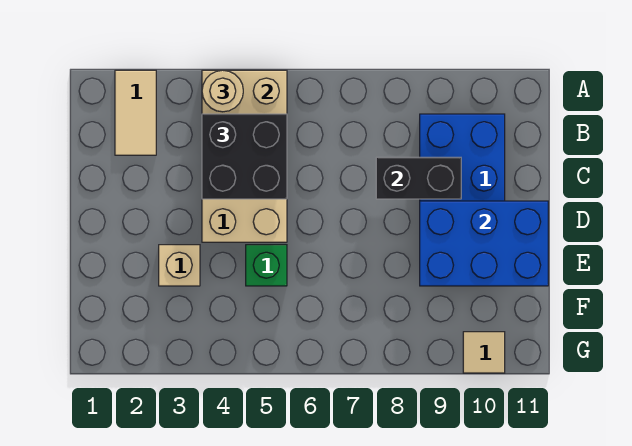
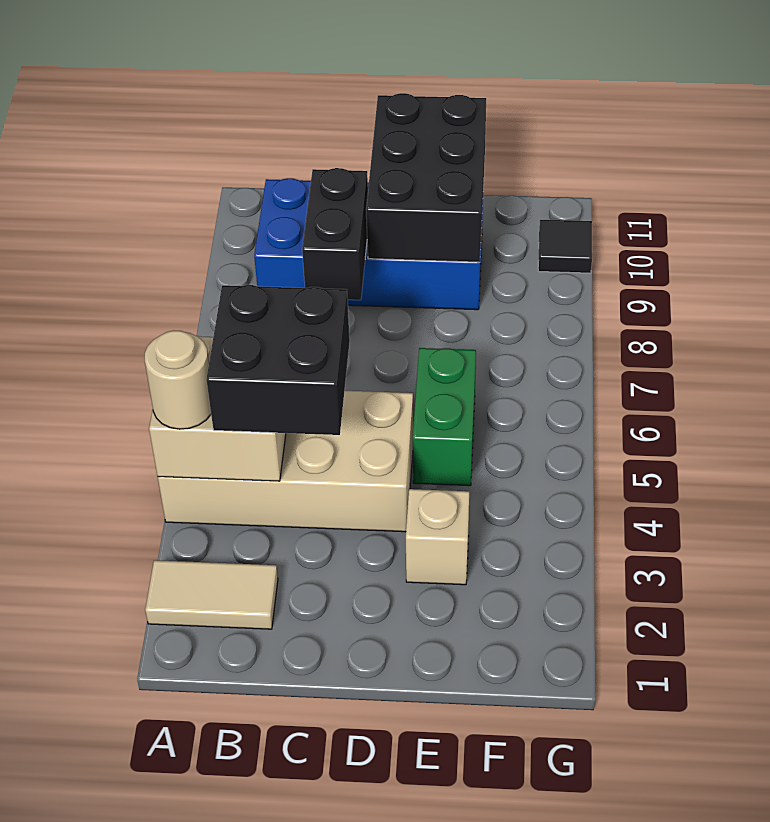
blue brick D9:E11 level 2 -> black brick D9:E11 level 2
green brick E5 level 1 -> green brick E5:E6 level 1
tan tile G10 level 1 -> black tile G10 level 1

